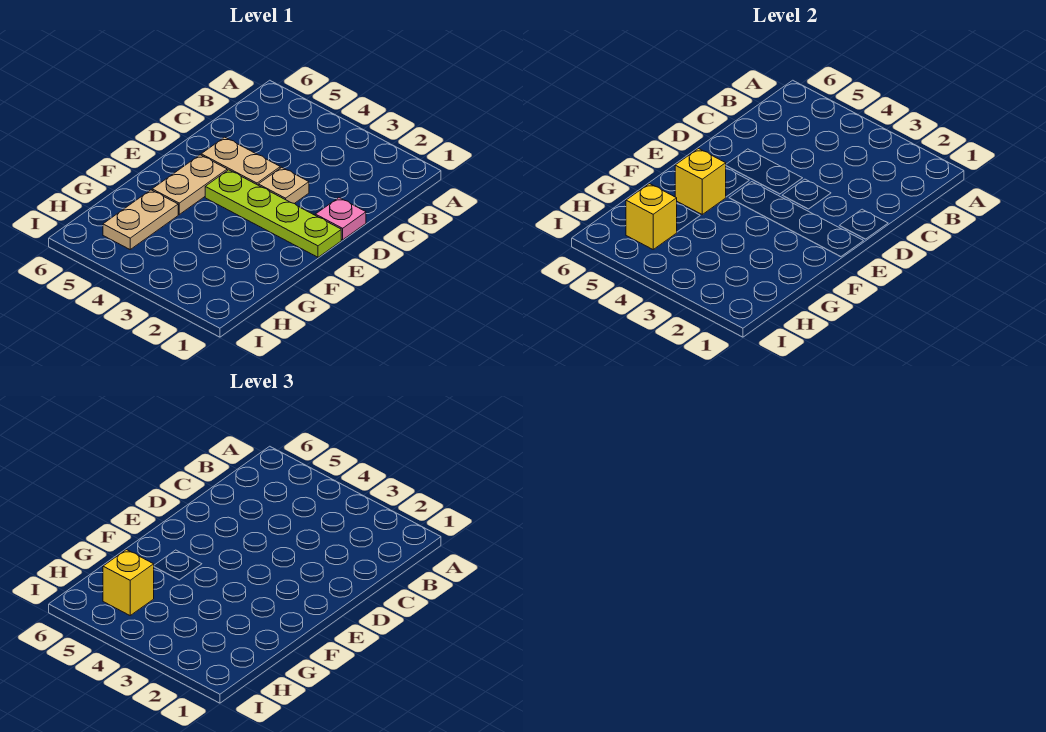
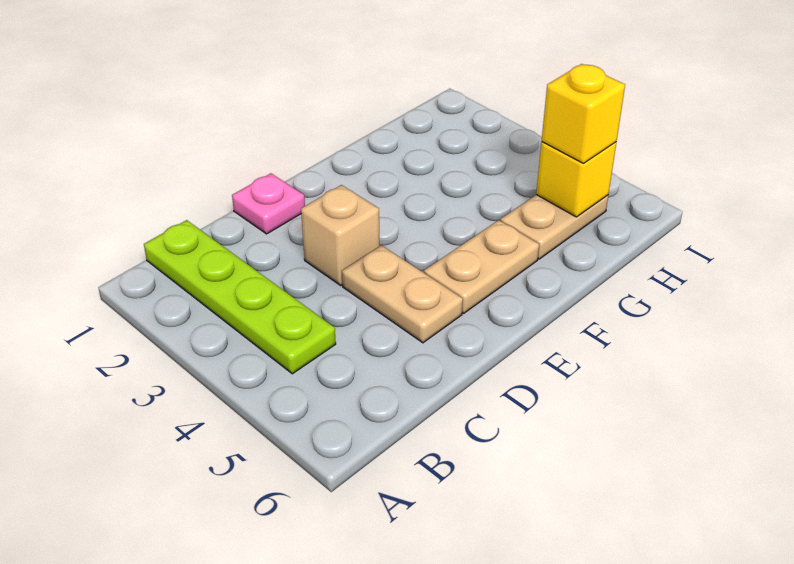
tan plate D3 level 1 -> tan brick D3 level 1
lime plate E1:E4 level 1 -> lime plate B1:B4 level 1
yellow brick F5 level 2 -> none

